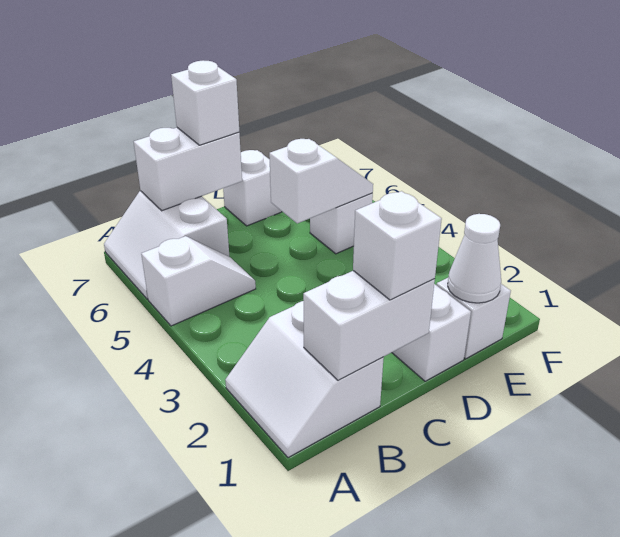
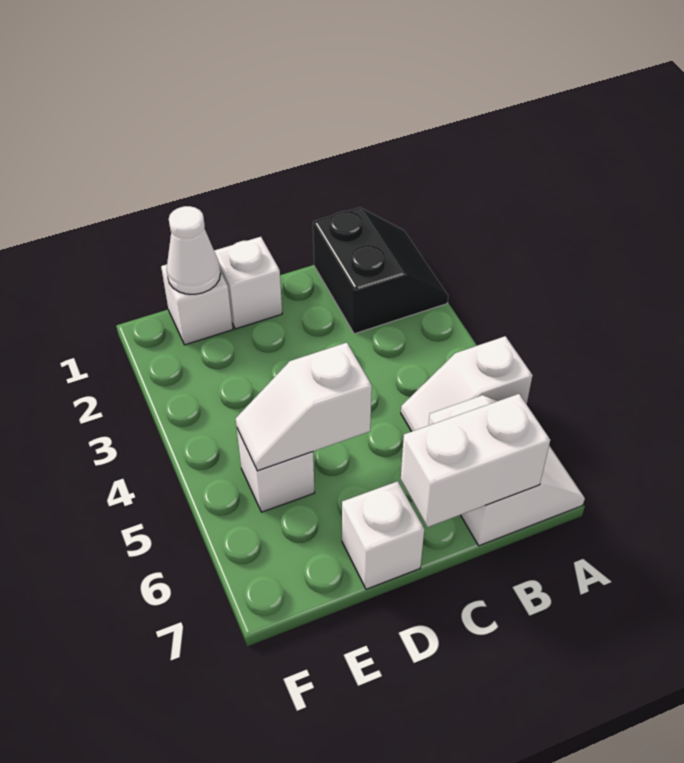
white slope A1:B2 level 1 top B -> black slope A1:B2 level 1 top B
white brick B1:C1 level 2 -> none
white brick C1 level 3 -> none
white brick C7 level 3 -> none

